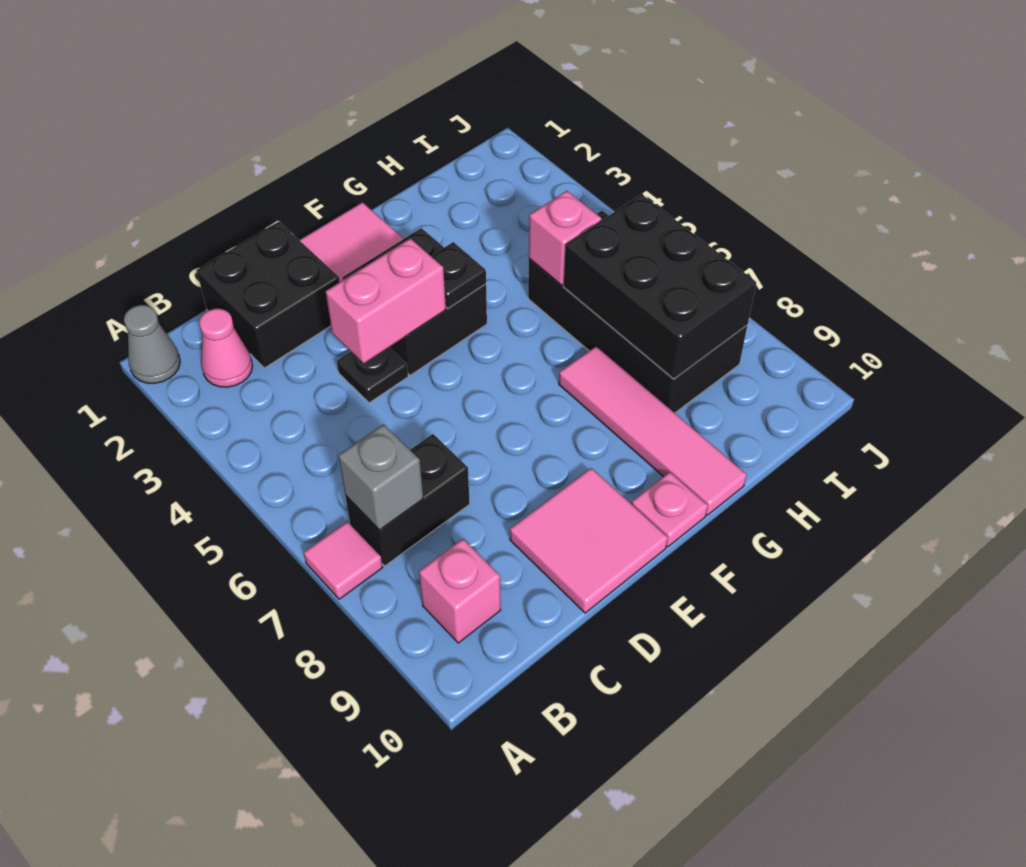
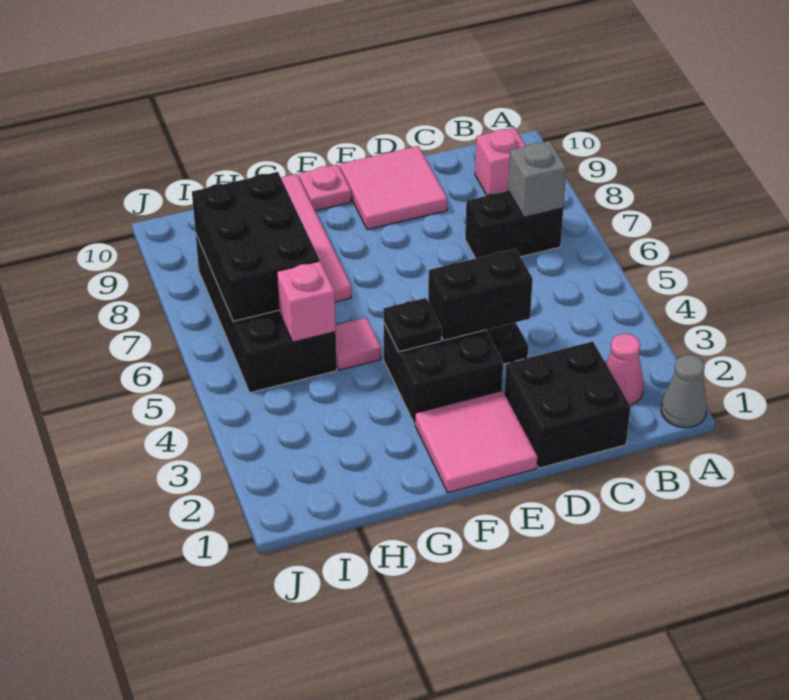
pink tile A7 level 1 -> pink tile G5 level 1
pink brick D4:E4 level 2 -> black brick D4:E4 level 2

